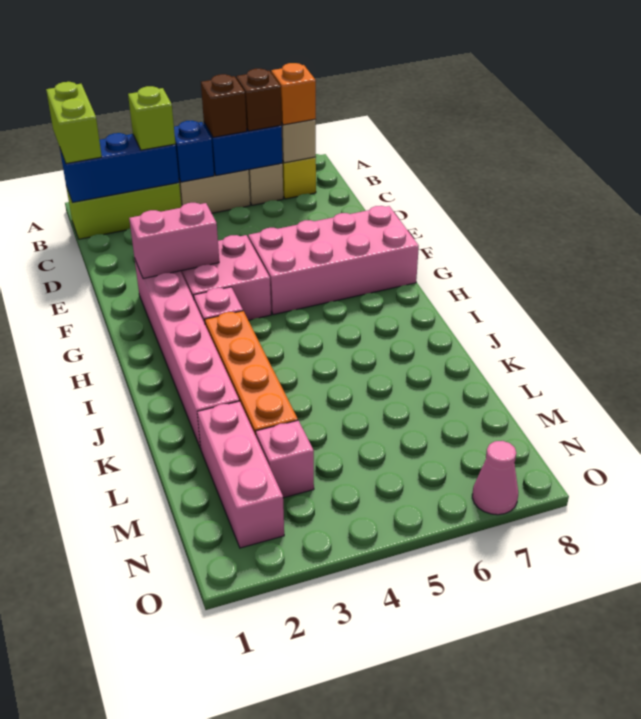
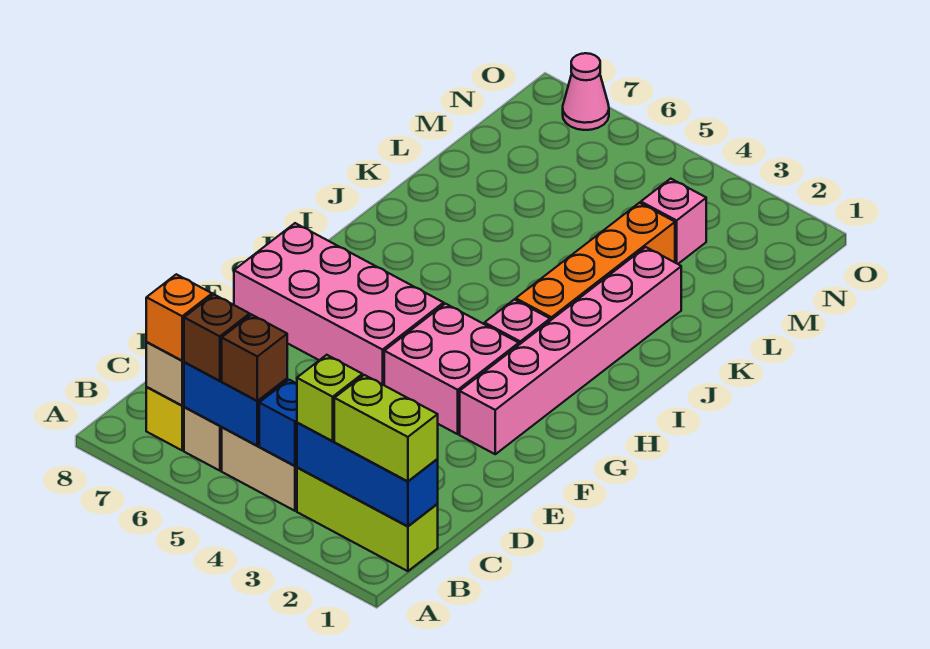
lime brick A1:B1 level 3 -> lime brick B1:B2 level 3
pink brick F2:F3 level 2 -> none
pink brick L2:N2 level 1 -> none

